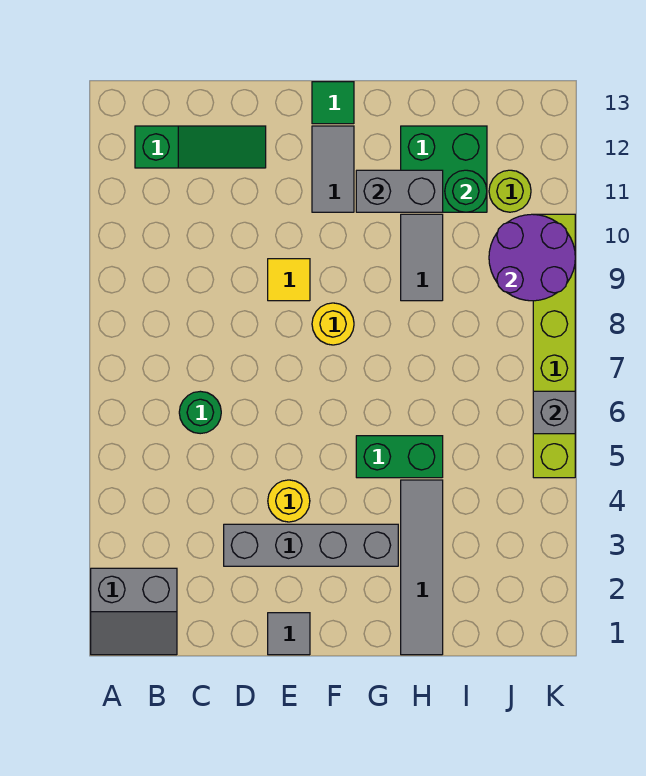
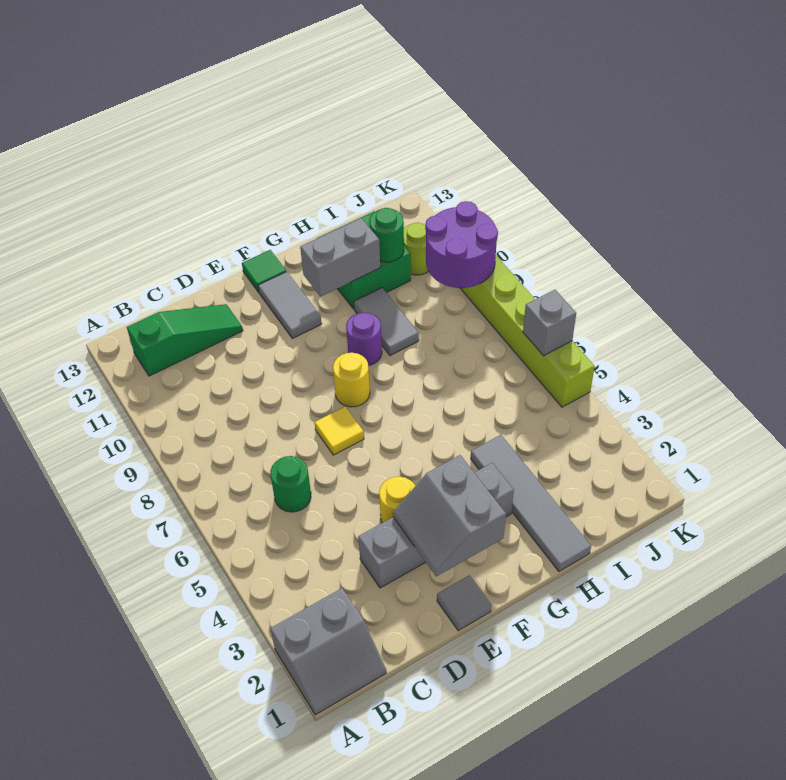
none -> grey slope E2:F3 level 2 top F
yellow tile E9 level 1 -> yellow tile E7 level 1
green brick G5:H5 level 1 -> none
none -> purple round brick G9 level 1

